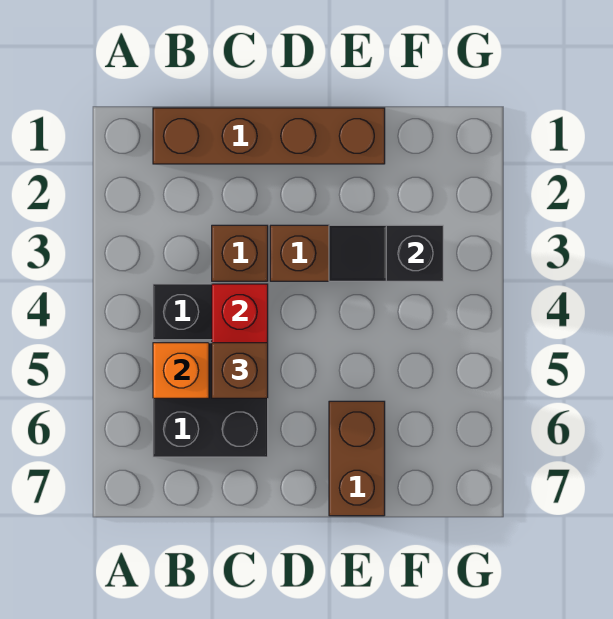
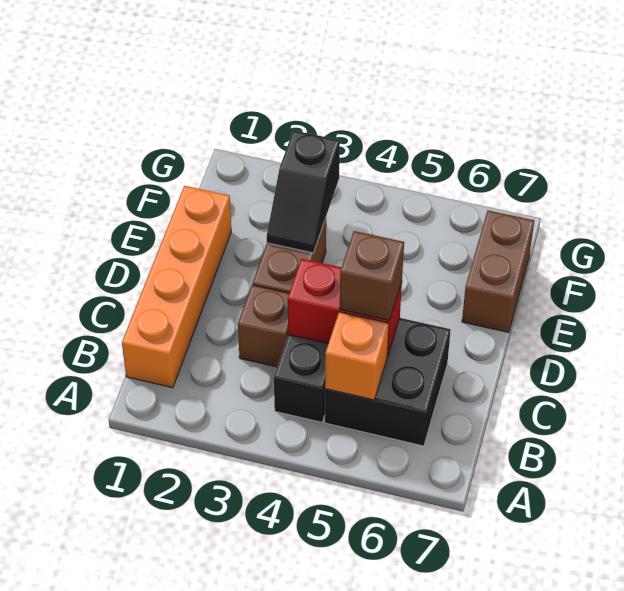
brown brick B1:E1 level 1 -> orange brick B1:E1 level 1
brown brick E6:E7 level 1 -> brown brick E7:F7 level 1

